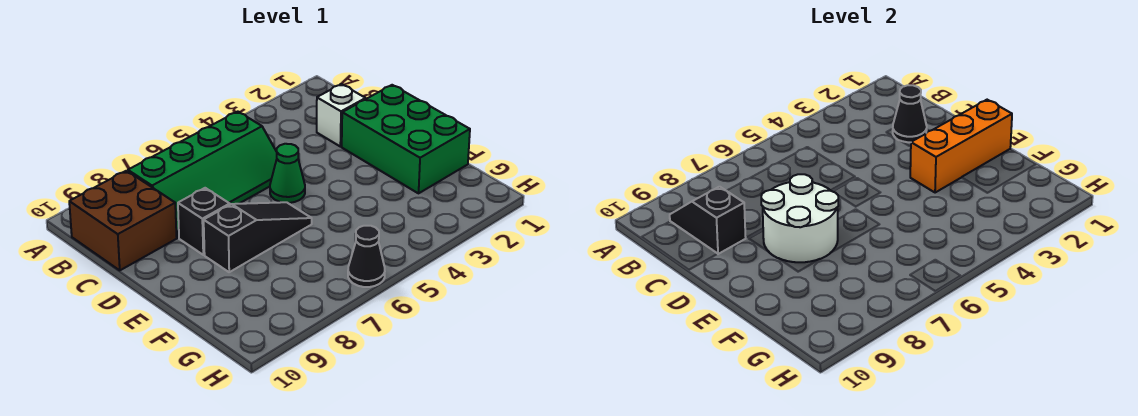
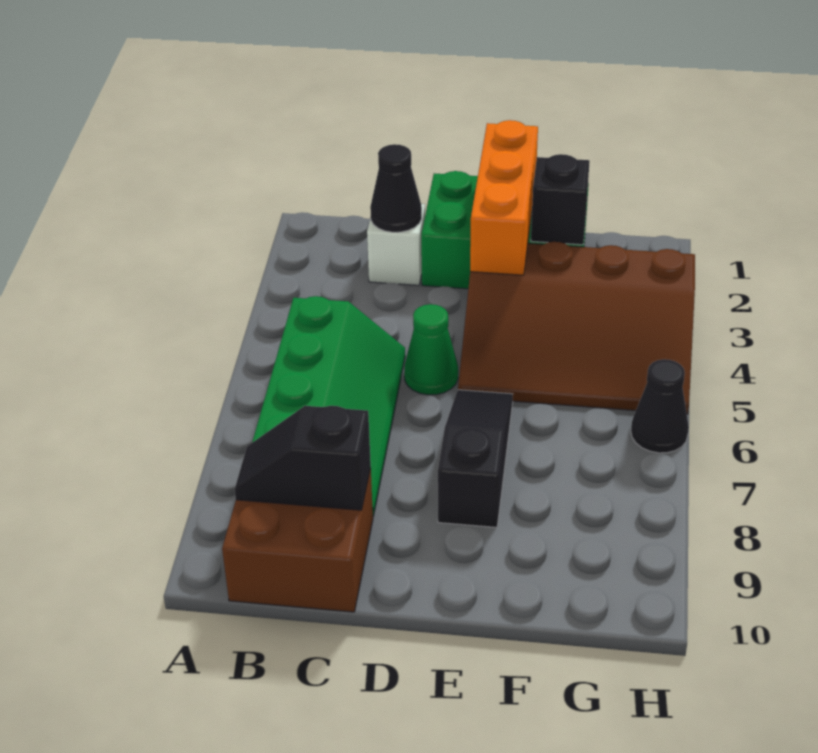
white round brick D7:E8 level 2 -> none
black brick D8 level 1 -> black brick F2 level 2
none -> brown slope E3:H5 level 1 top 3

